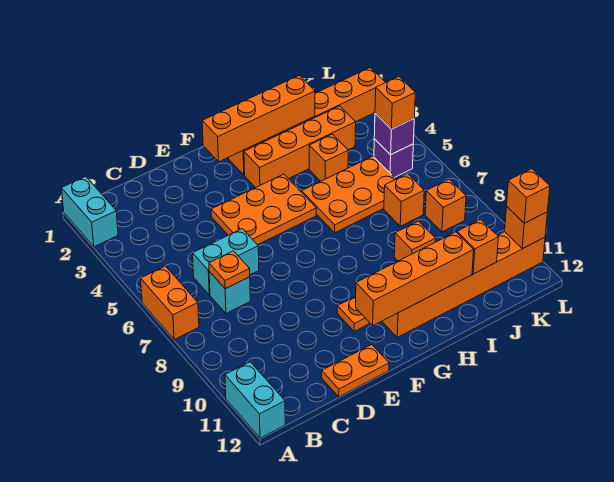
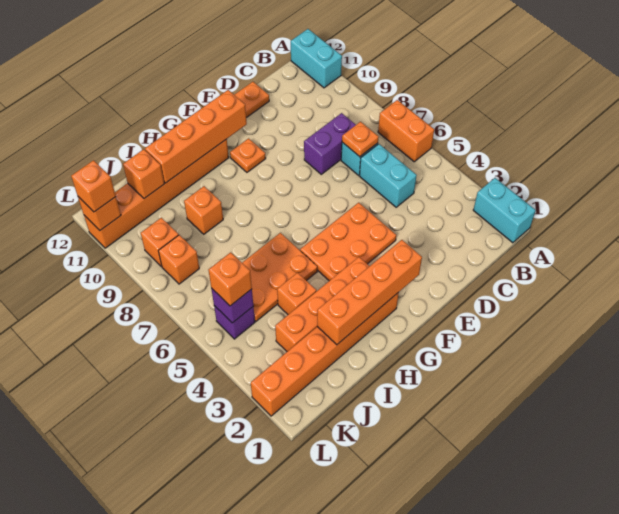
cyan brick C6:D6 level 1 -> cyan brick C5:C6 level 1
none -> purple brick C8:D8 level 1
orange brick J7 level 1 -> orange brick K9 level 1

